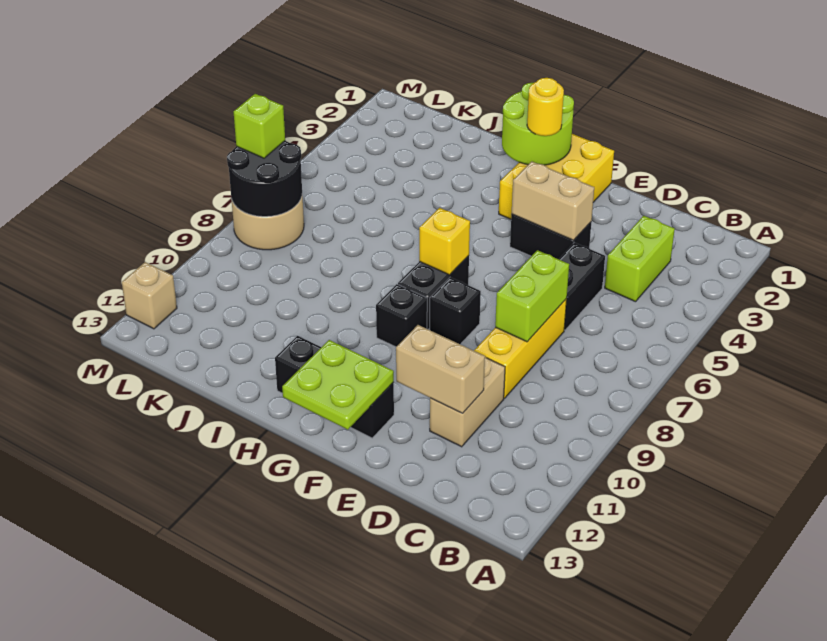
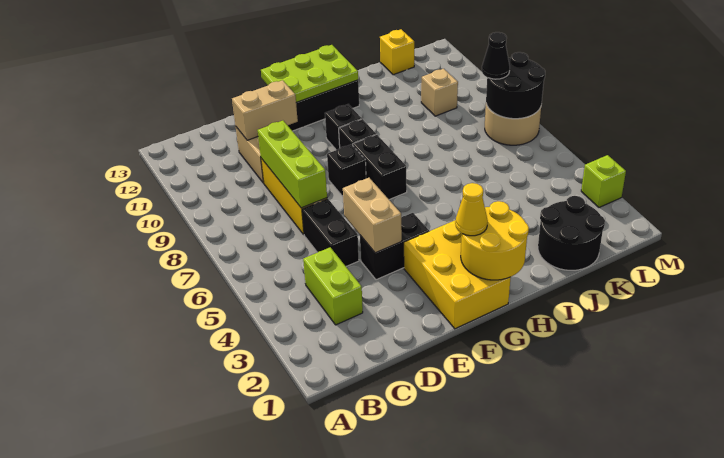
lime brick D7:D8 level 2 -> lime brick D7:D9 level 2
tan brick E4:F4 level 2 -> tan brick E4:E5 level 2
lime plate F12:G13 level 2 -> lime plate F12:H13 level 2
lime round brick G1:H2 level 2 -> yellow round brick G1:H2 level 2
yellow round brick G2 level 3 -> yellow cone G2 level 3
yellow brick G7 level 2 -> yellow brick K13 level 1
none -> black brick G10 level 1
none -> black round brick J1:K2 level 1
none -> black cone L8 level 3
lime brick M7 level 3 -> lime brick M3 level 1
tan brick M12 level 1 -> tan brick K10 level 1

